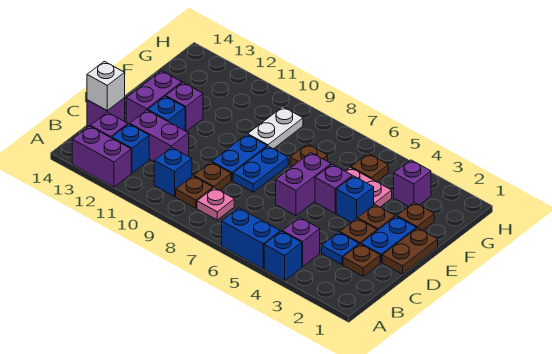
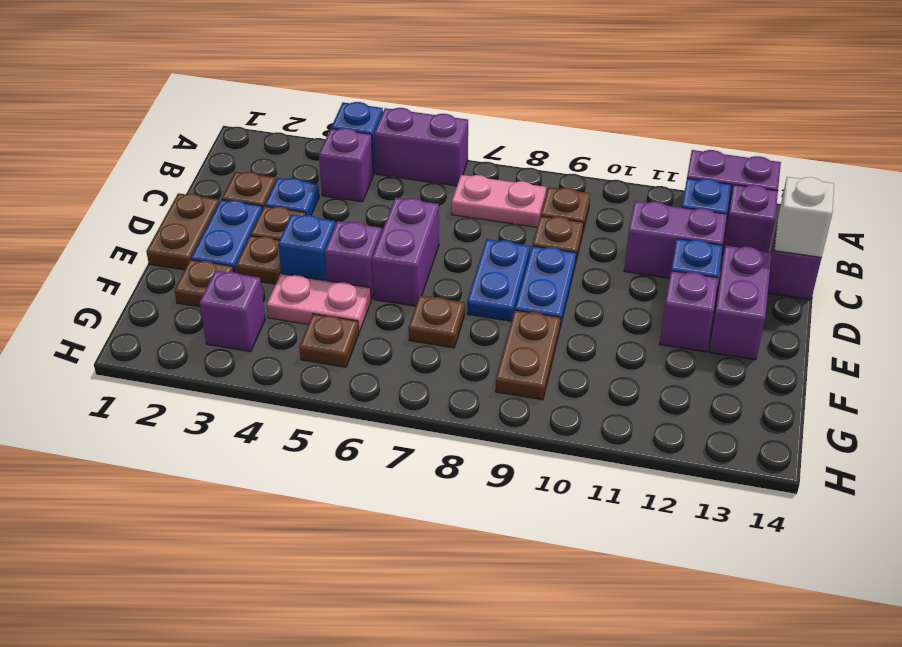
blue brick A5:A6 level 1 -> purple brick A5:A6 level 1
pink plate B8 level 1 -> pink plate B7:B8 level 1
blue brick B10 level 1 -> none
white plate F9:G9 level 1 -> brown plate F9:G9 level 1

